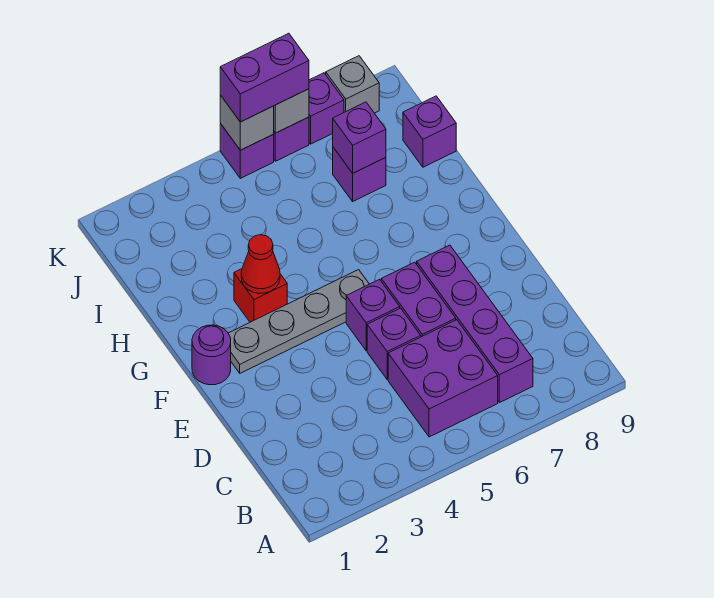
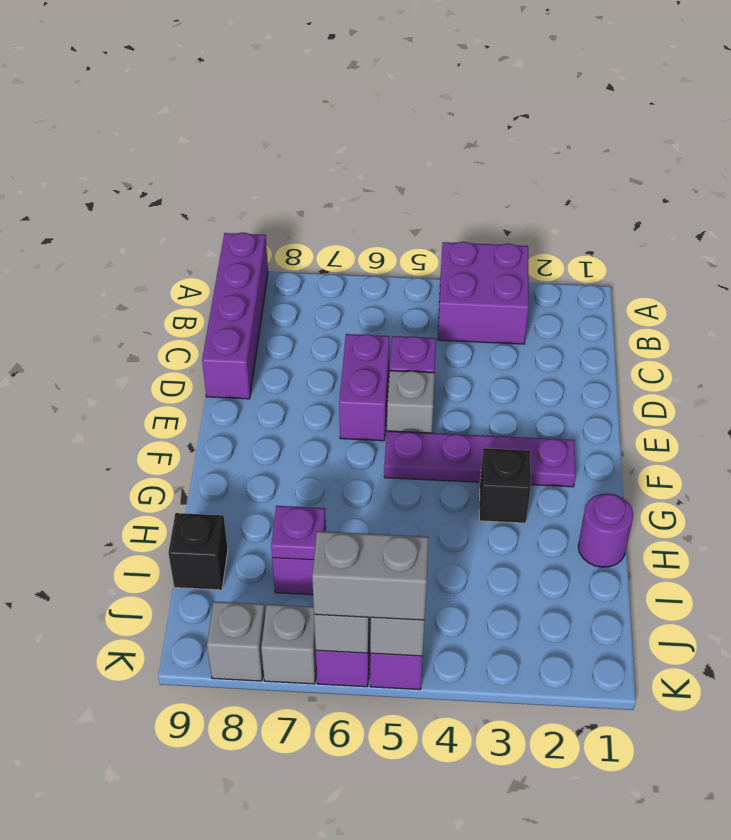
purple brick B5:C6 level 1 -> purple brick A3:B4 level 1
purple brick B7:E7 level 1 -> purple brick A9:D9 level 1
purple brick E5 level 1 -> grey brick E5 level 1
purple round brick F1 level 1 -> purple round brick H1 level 1
grey plate F2:F5 level 1 -> purple plate F2:F5 level 1
red brick G3 level 1 -> black brick G3 level 1
red cone G3 level 2 -> none
purple brick I7 level 2 -> purple plate I7 level 2
purple brick I9 level 1 -> black brick I9 level 1
purple brick K5:K6 level 3 -> grey brick K5:K6 level 3
purple brick K7 level 1 -> grey brick K7 level 1

